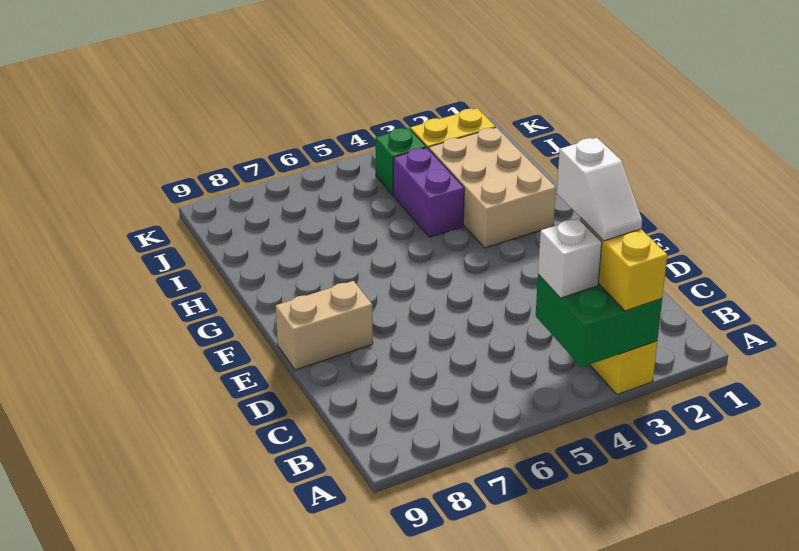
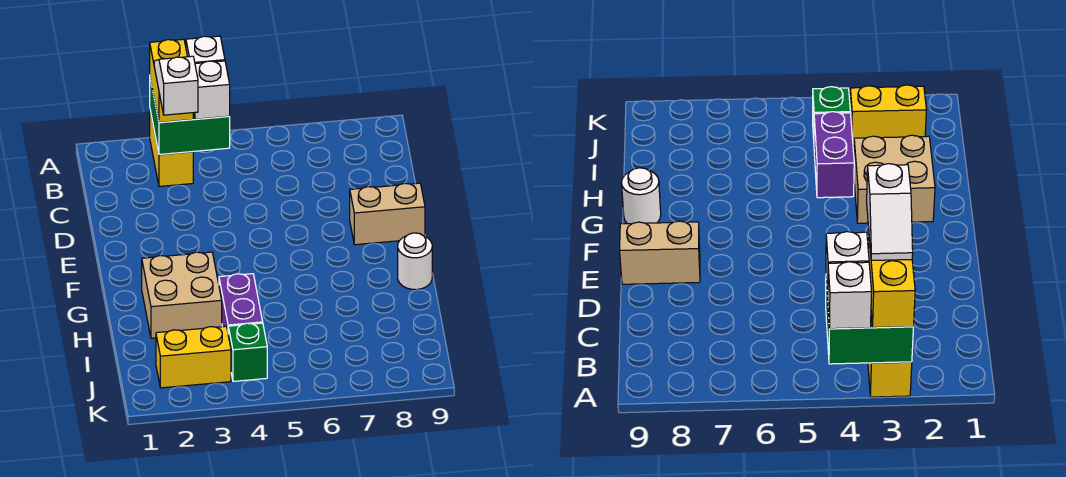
none -> white brick A4 level 3
tan brick G2:I3 level 1 -> tan brick G2:H3 level 1
none -> white round brick G9 level 1

